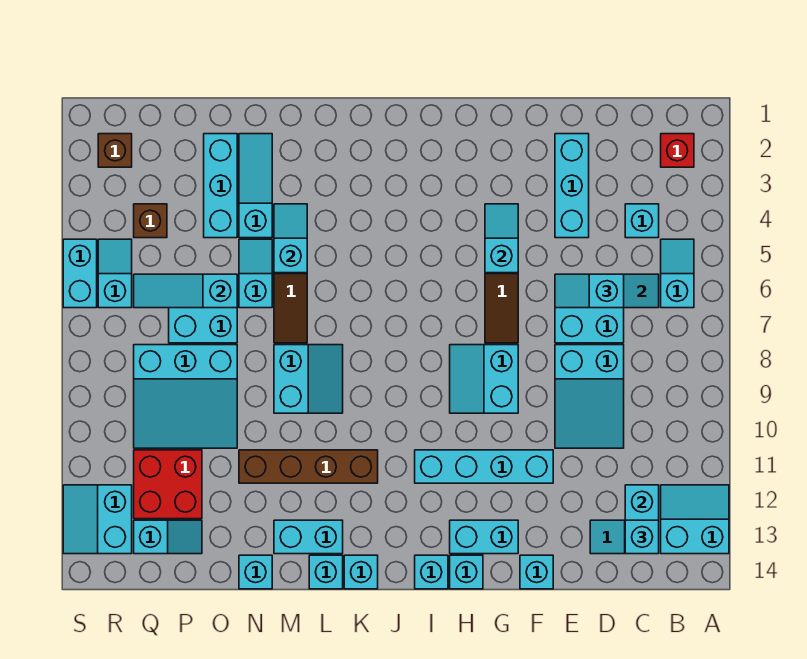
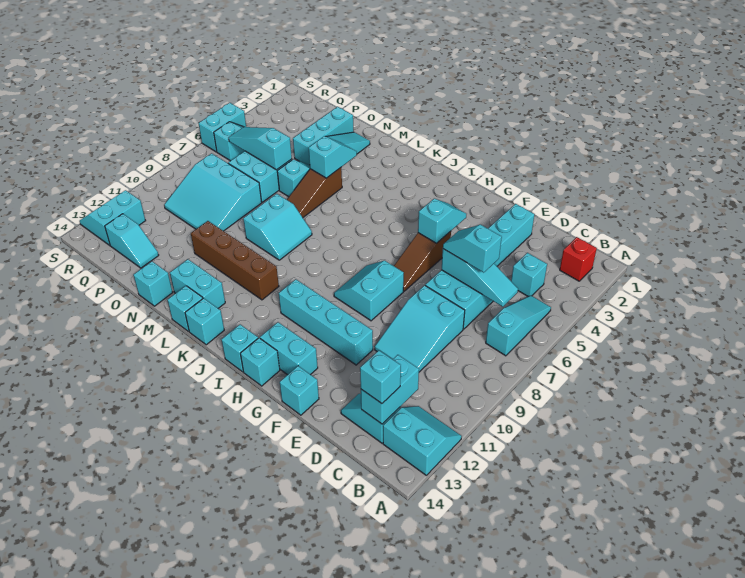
cyan slope B5:B6 level 1 top 6 -> cyan slope B5:B7 level 1 top 7
red brick P11:Q12 level 1 -> none
brown brick Q4 level 1 -> none
brown brick R2 level 1 -> none

